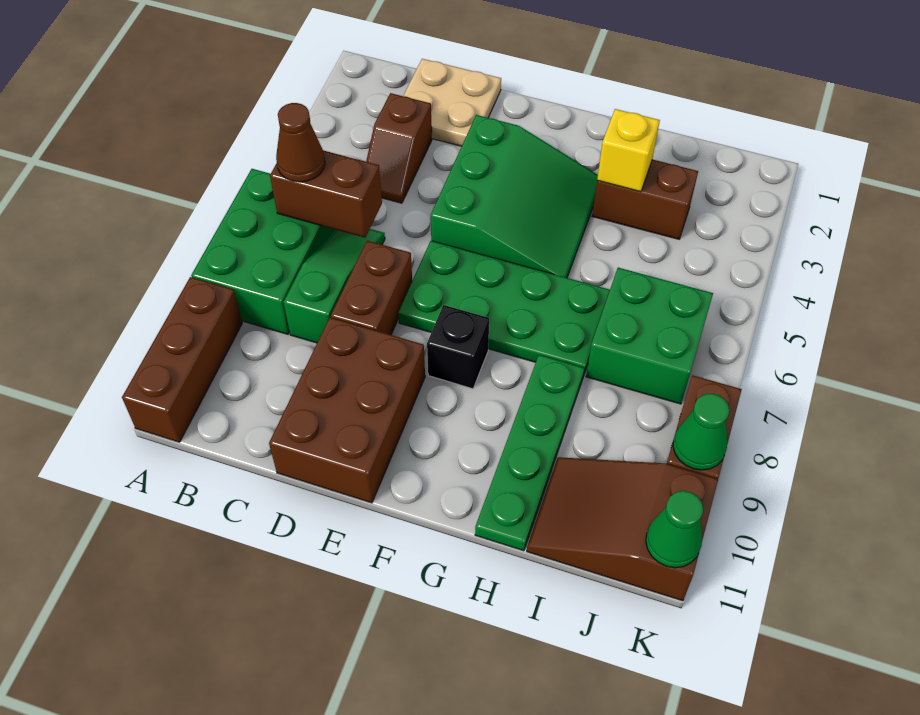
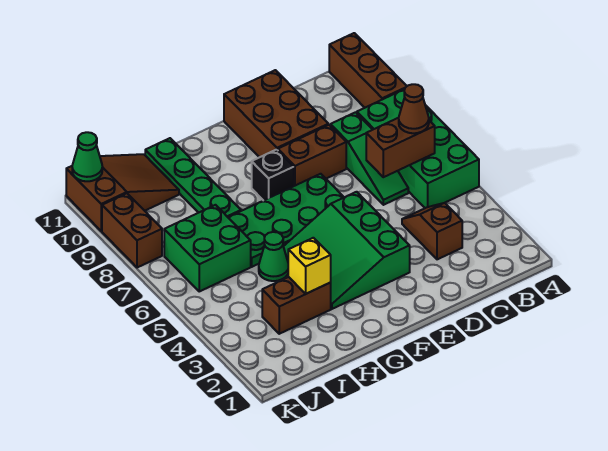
green brick A6:B8 level 1 -> green brick A5:B8 level 1
tan plate C1:D2 level 1 -> none
brown brick D7:D8 level 1 -> brown brick D8:E8 level 1
green cone K9 level 2 -> green cone H5 level 1

